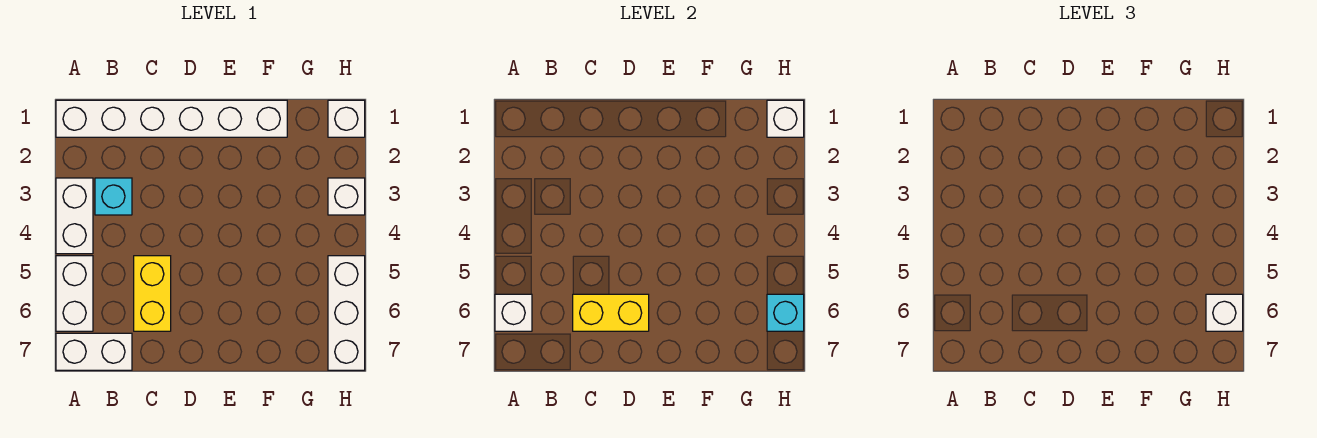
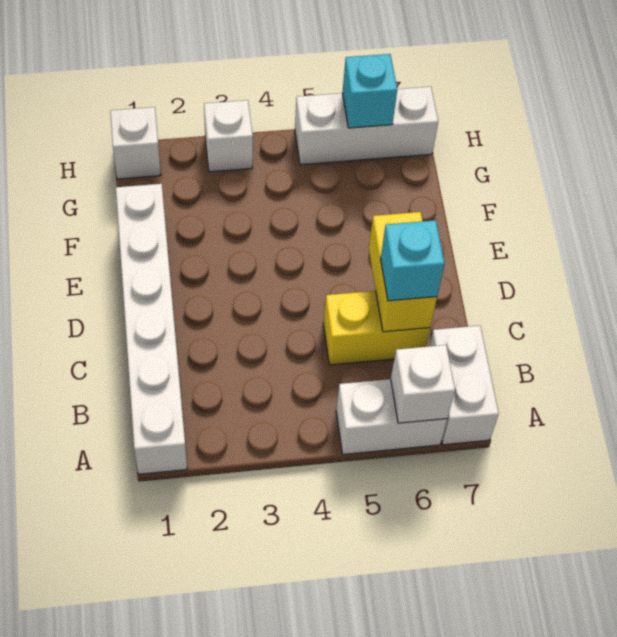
white brick A3:A4 level 1 -> none
cyan brick B3 level 1 -> cyan brick C6 level 3
white brick H1 level 2 -> none
white brick H6 level 3 -> none

